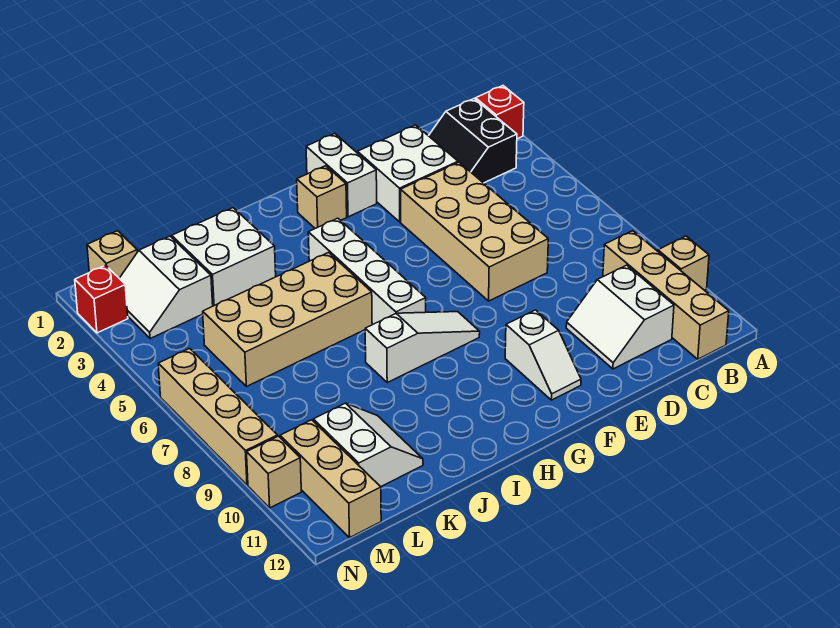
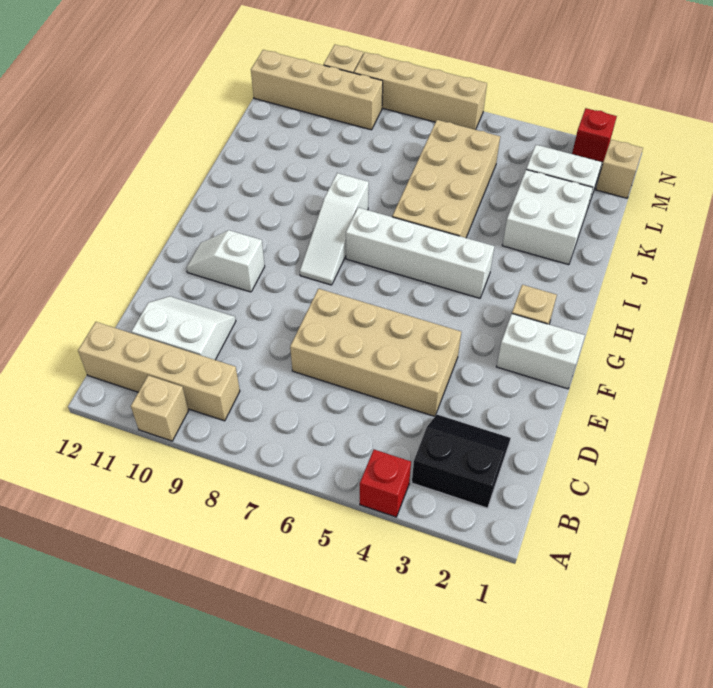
red brick A2 level 1 -> red brick A4 level 1
white brick D2:E3 level 1 -> none
white slope K10:L11 level 1 top L -> none
tan brick M10:M12 level 1 -> tan brick M9:M12 level 1

